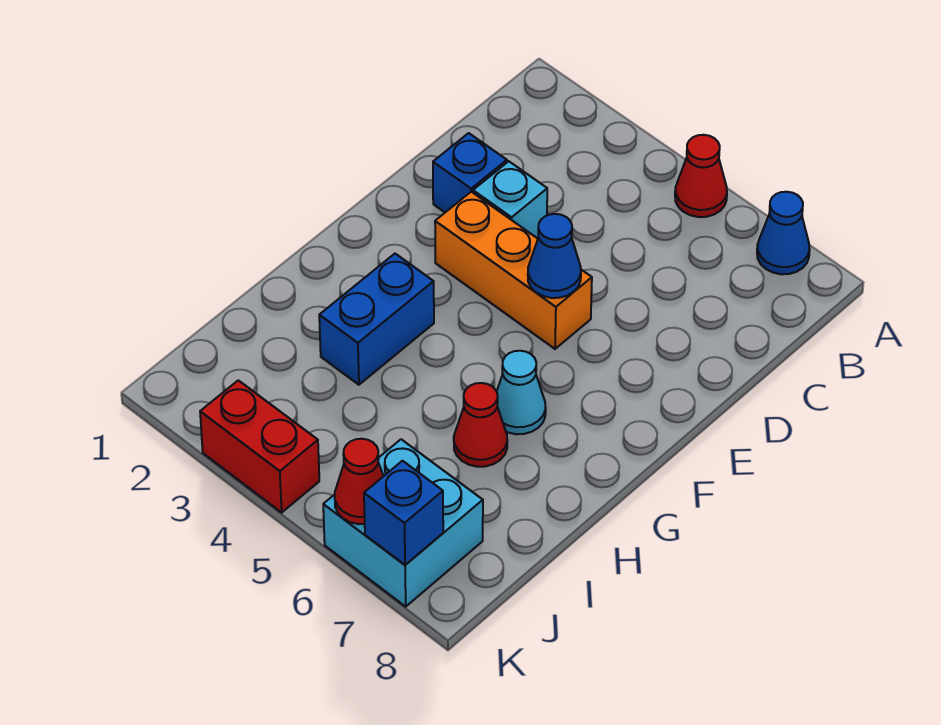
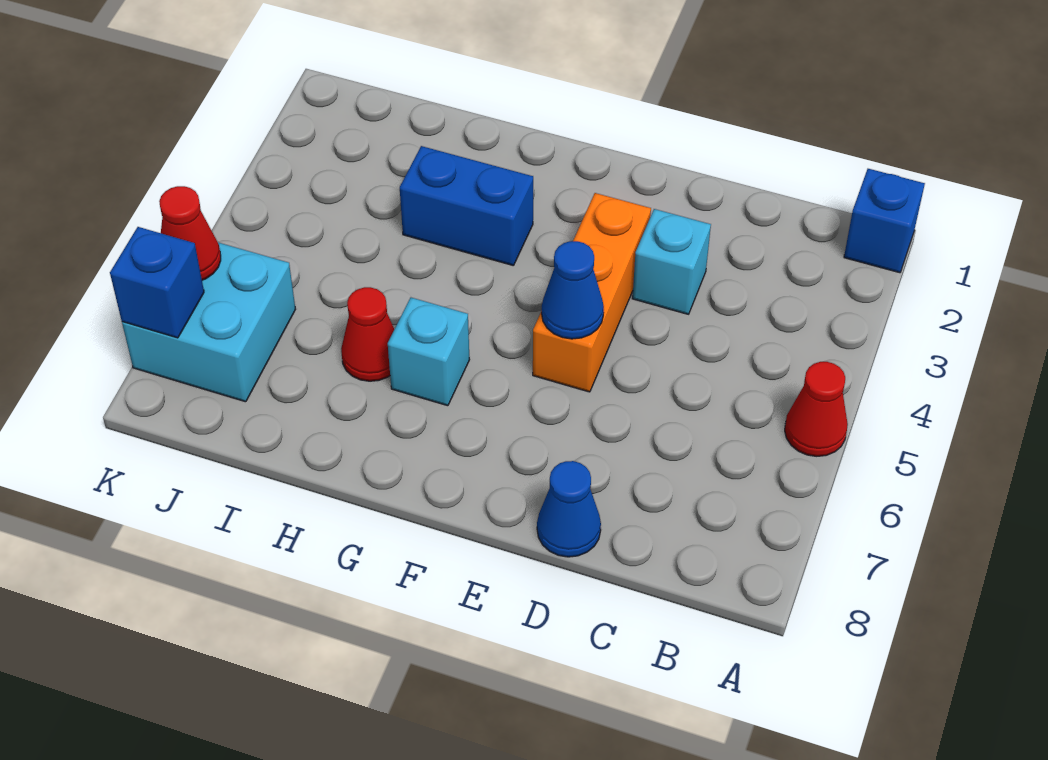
blue cone A7 level 1 -> blue cone D8 level 1
blue brick D2 level 1 -> blue brick A1 level 1
cyan cone G6 level 1 -> cyan brick G6 level 1
red brick K3:K4 level 1 -> none

